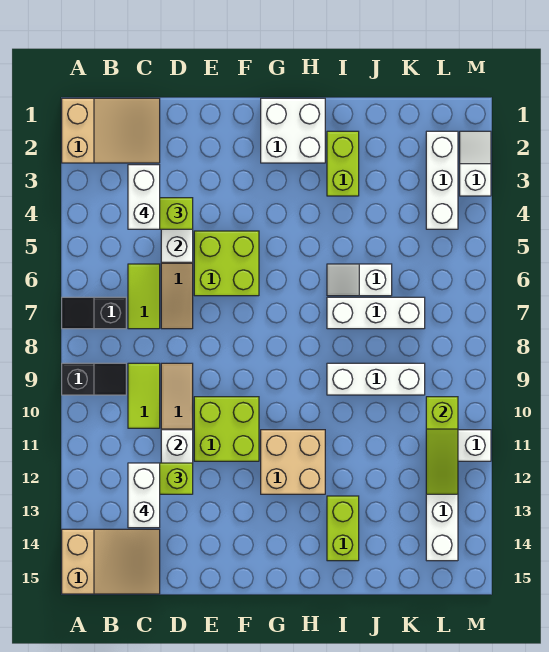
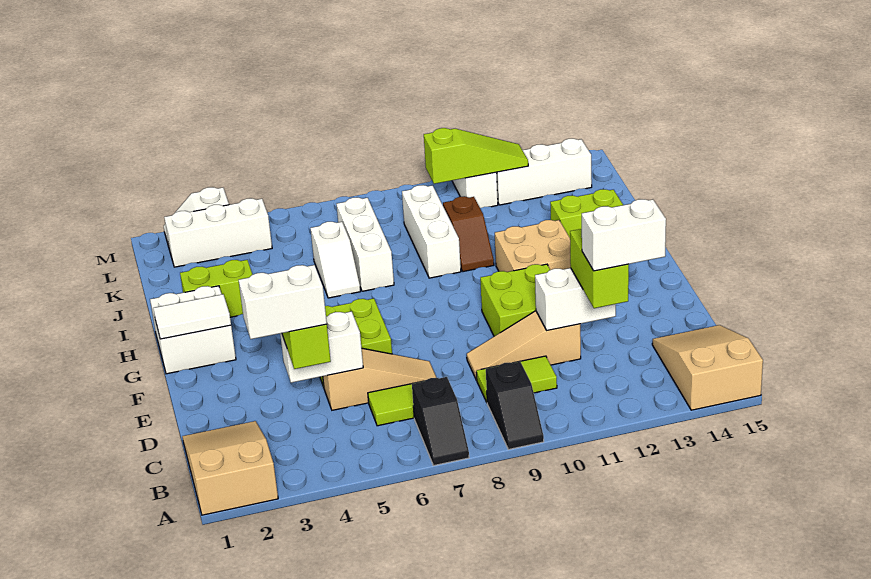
black slope A9:B9 level 1 top A -> black slope A9:B9 level 1 top B
none -> white tile G1:G2 level 2
none -> brown slope I10:J10 level 1 top J

